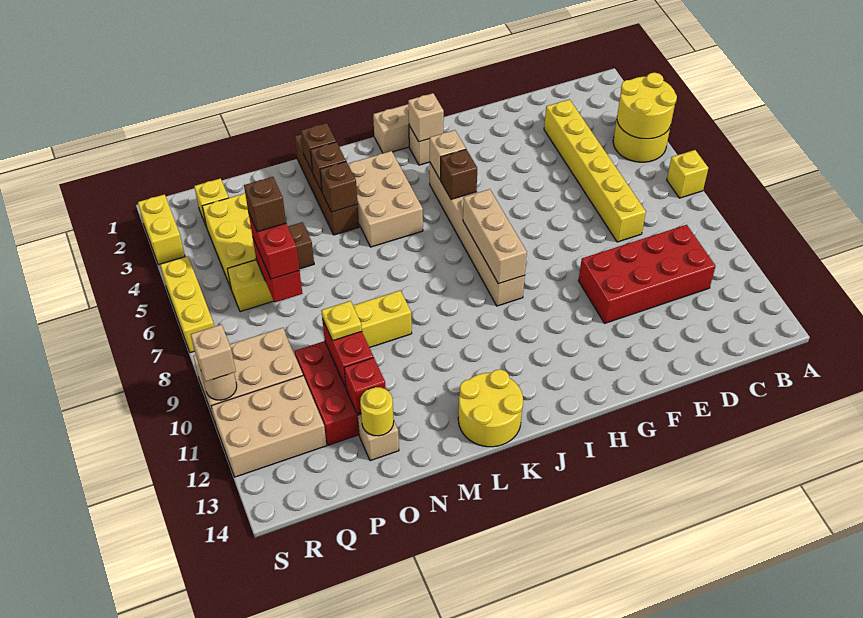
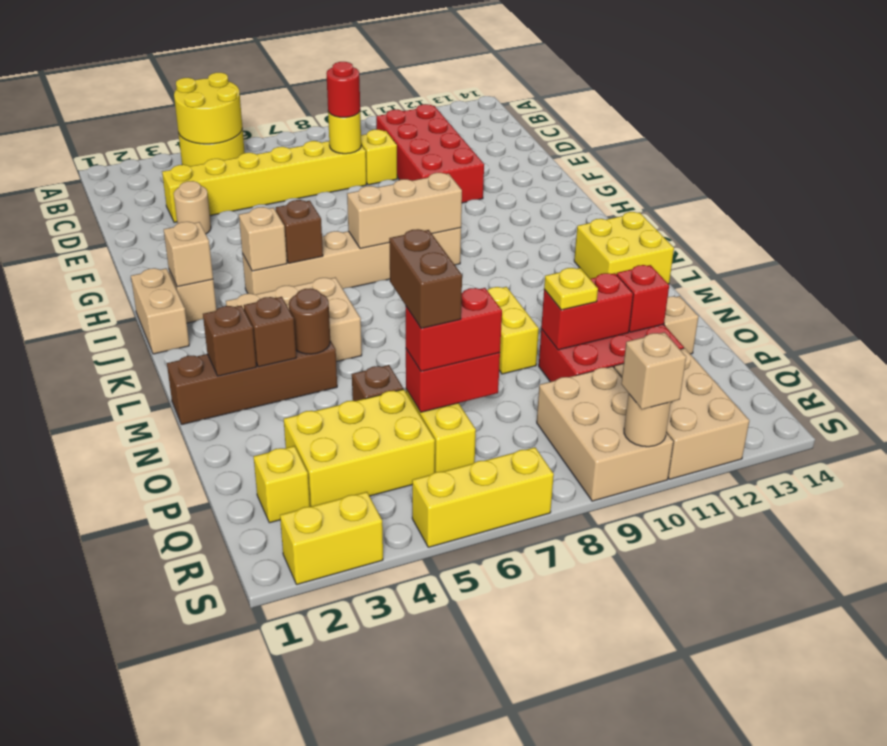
yellow brick A7 level 1 -> yellow brick D9 level 1
none -> red round brick D8 level 3
none -> tan round brick E3 level 1
yellow round brick K13:L14 level 1 -> yellow brick K13:L14 level 1
brown brick M4 level 2 -> brown round brick M4 level 2
yellow round brick O13 level 2 -> yellow round brick D8 level 2
brown brick P6 level 4 -> brown brick O6:P6 level 4

